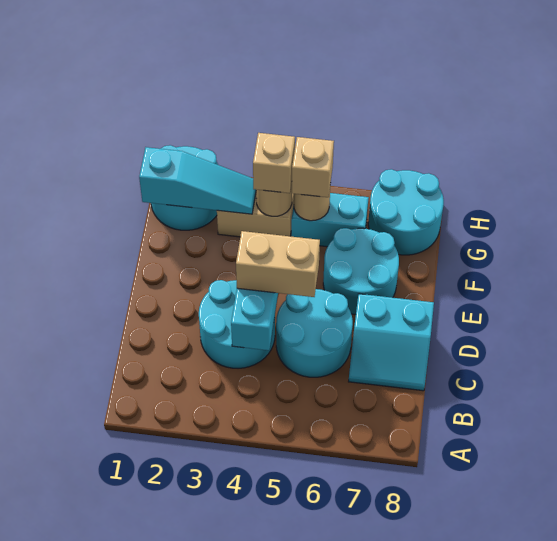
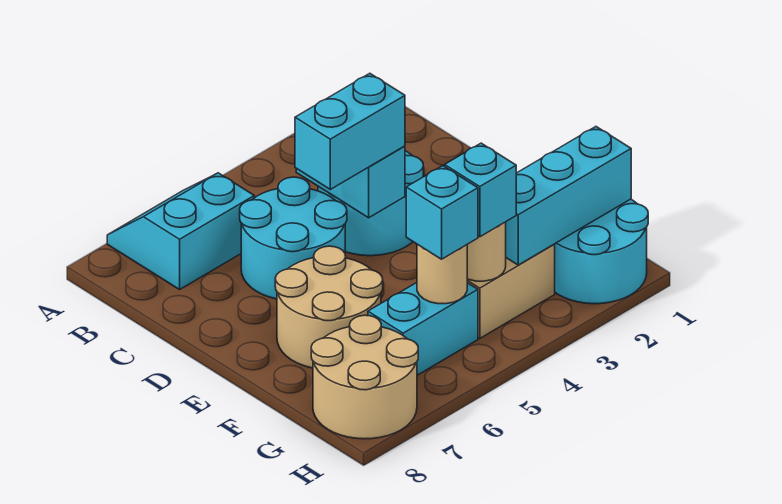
cyan slope C7:D8 level 1 top D -> cyan slope A6:B7 level 1 top B
tan brick D4:D5 level 3 -> cyan brick D4:D5 level 3
cyan round brick E6:F7 level 1 -> tan round brick E6:F7 level 1
cyan slope G1:G3 level 2 top 1 -> cyan brick G1:G3 level 2
tan brick G4 level 3 -> cyan brick G4 level 3
tan brick G5 level 3 -> cyan brick G5 level 3
cyan round brick G7:H8 level 1 -> tan round brick G7:H8 level 1

